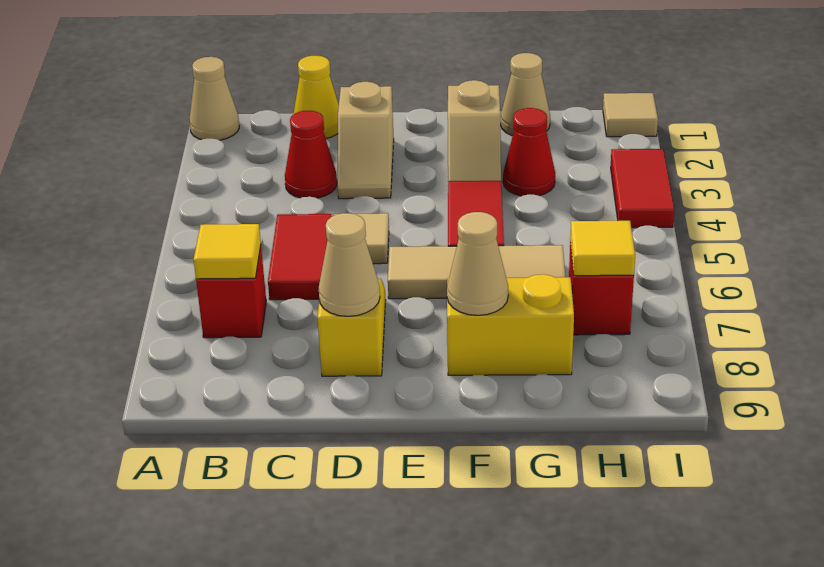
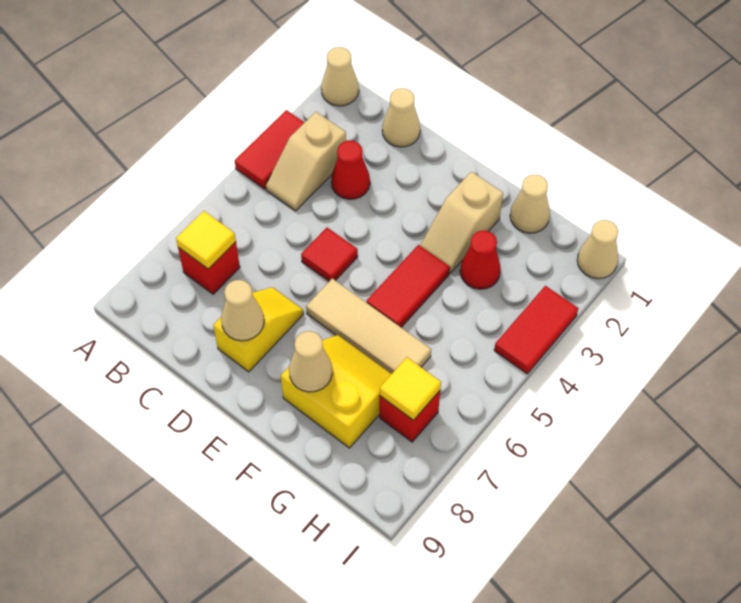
yellow cone C1 level 1 -> tan cone C1 level 1
red tile C5:C6 level 1 -> red tile A3:A4 level 1
tan slope D2:D3 level 1 top 2 -> tan slope B3:B4 level 1 top 3
tan tile D5 level 1 -> red tile D5 level 1
tan tile I1 level 1 -> tan cone I1 level 1

